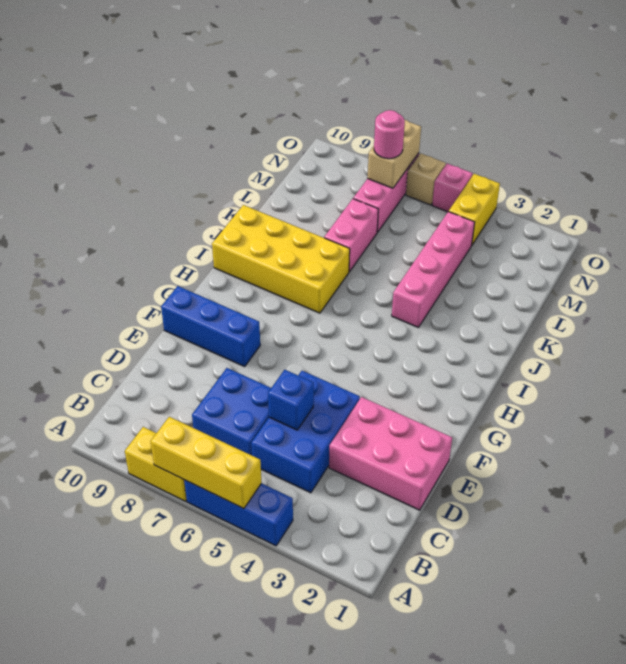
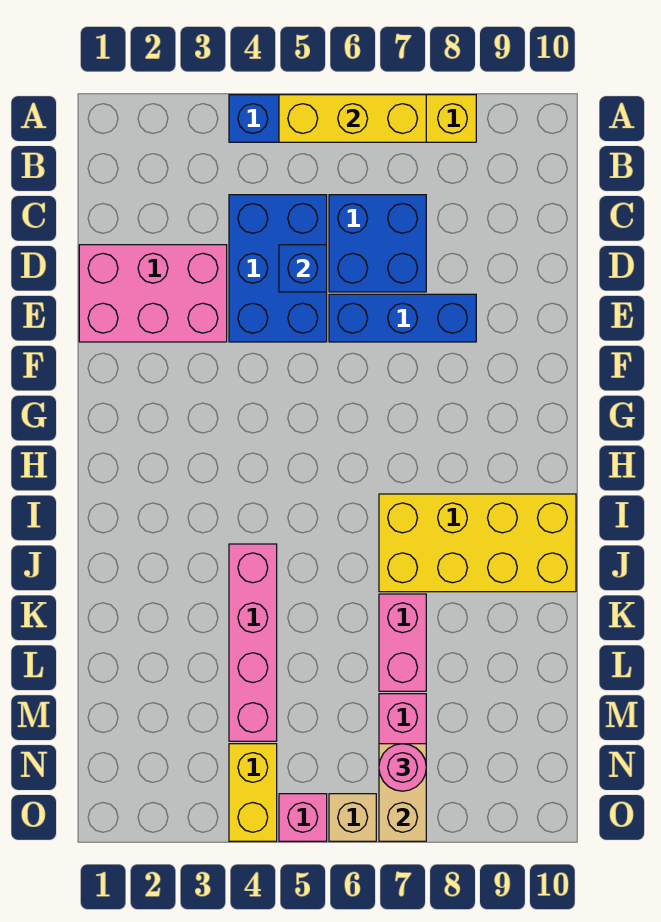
blue brick F8:F10 level 1 -> blue brick E6:E8 level 1

